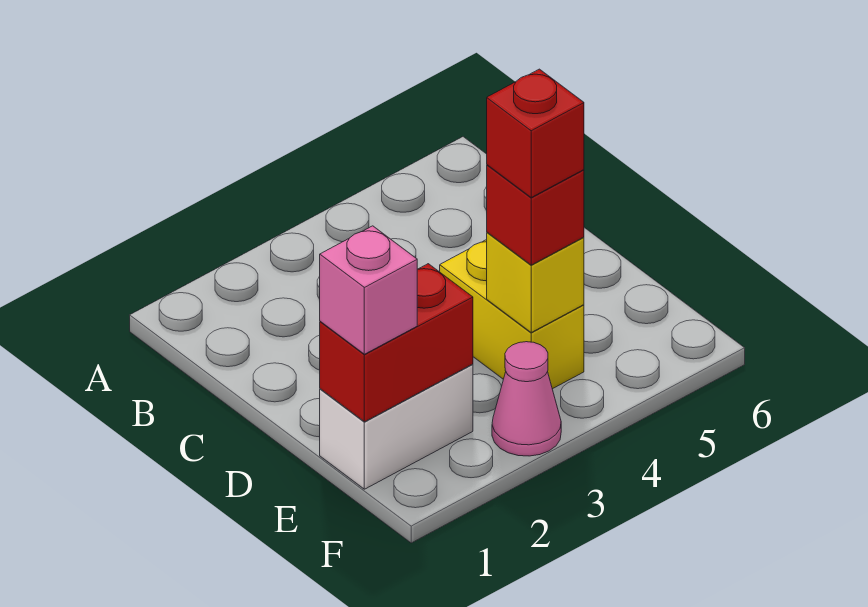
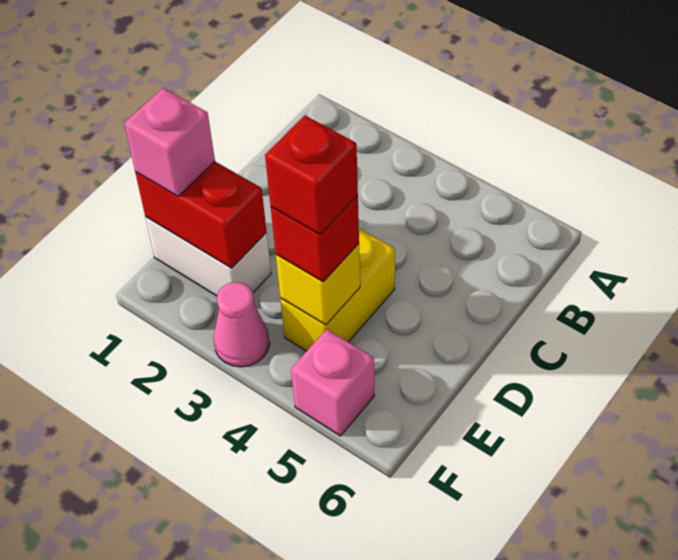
none -> pink brick F5 level 1

